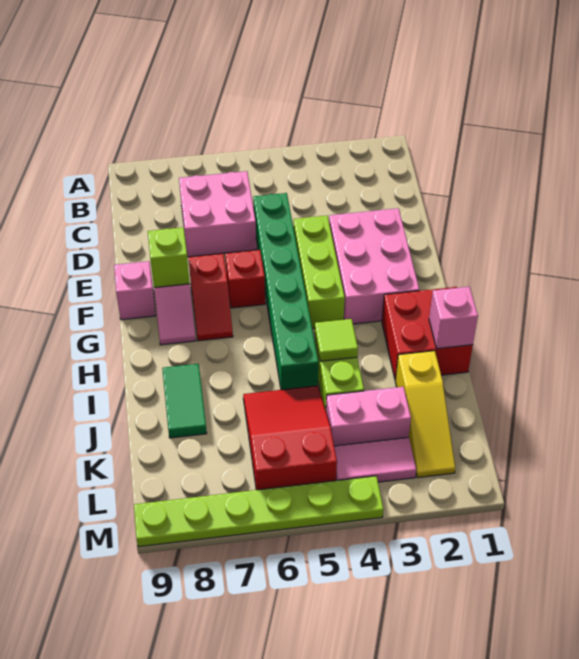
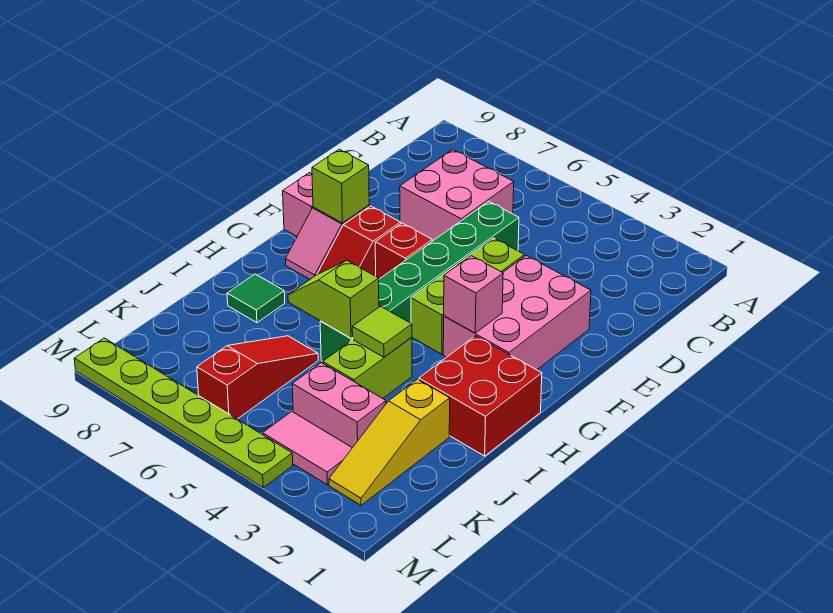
pink brick I1 level 2 -> pink brick G3 level 2
none -> lime slope I5:I6 level 2 top 5
green tile I8:J8 level 1 -> green tile I8 level 1
red slope J5:L6 level 1 top L -> red slope J6:L6 level 1 top L

